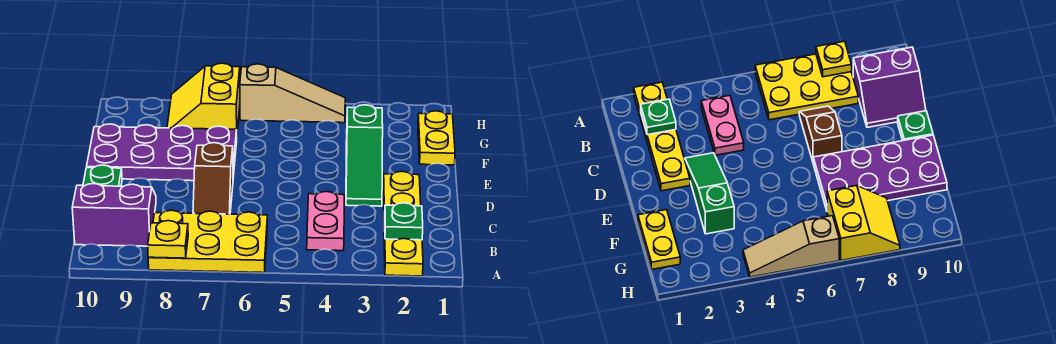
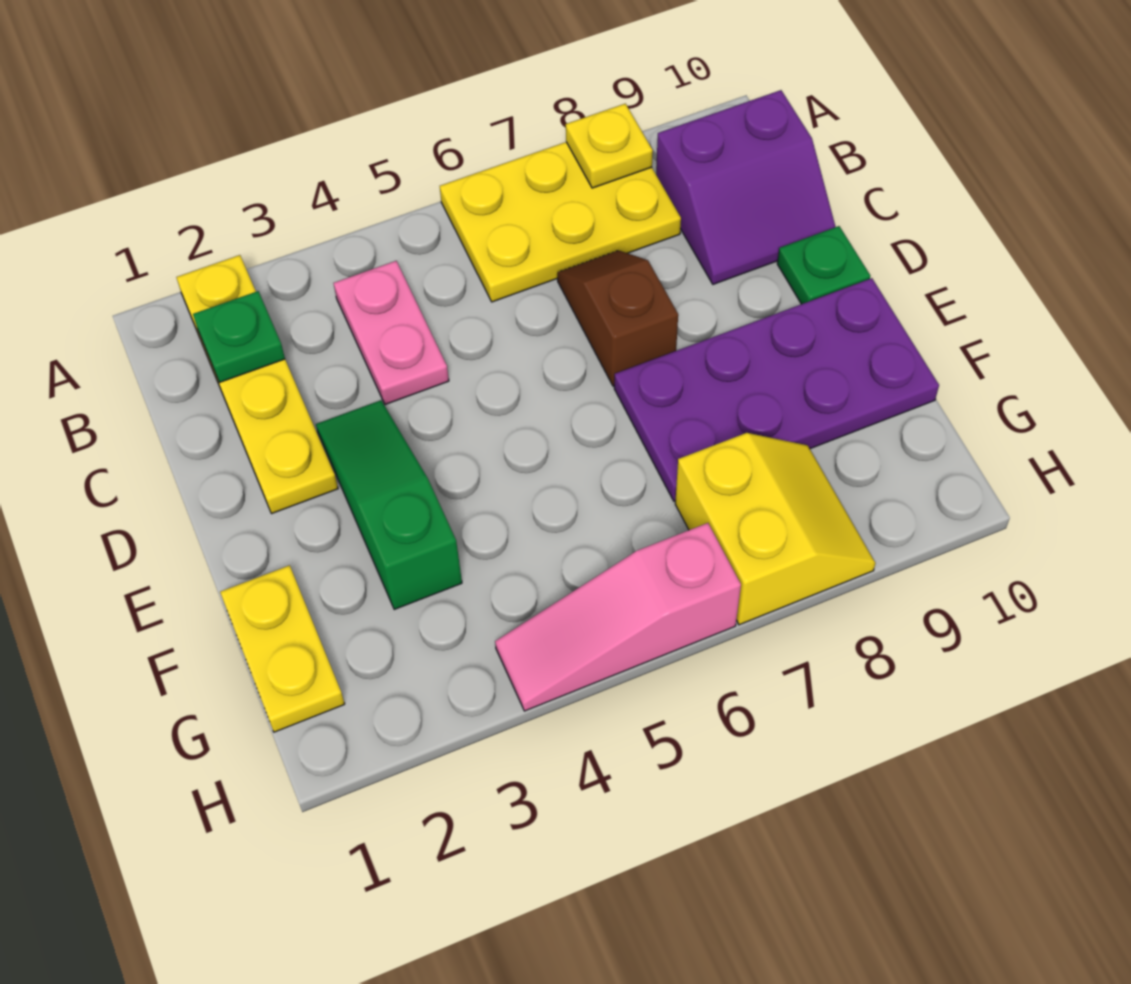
tan slope H4:H6 level 1 top 6 -> pink slope H4:H6 level 1 top 6

